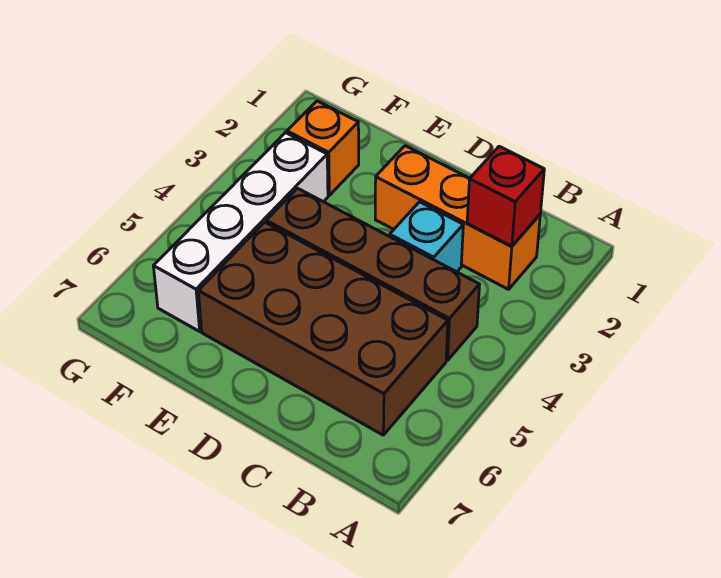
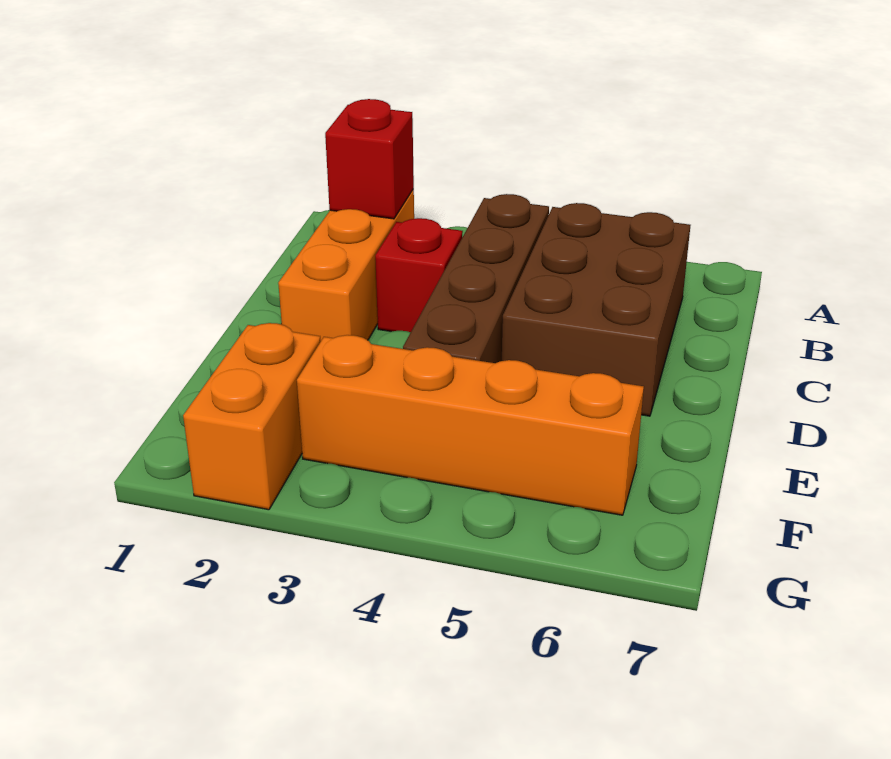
brown brick B5:E6 level 1 -> brown brick B5:D6 level 1
cyan brick C3 level 1 -> red brick C3 level 1
orange brick F2 level 1 -> orange brick F2:G2 level 1
white brick F3:F6 level 1 -> orange brick F3:F6 level 1

